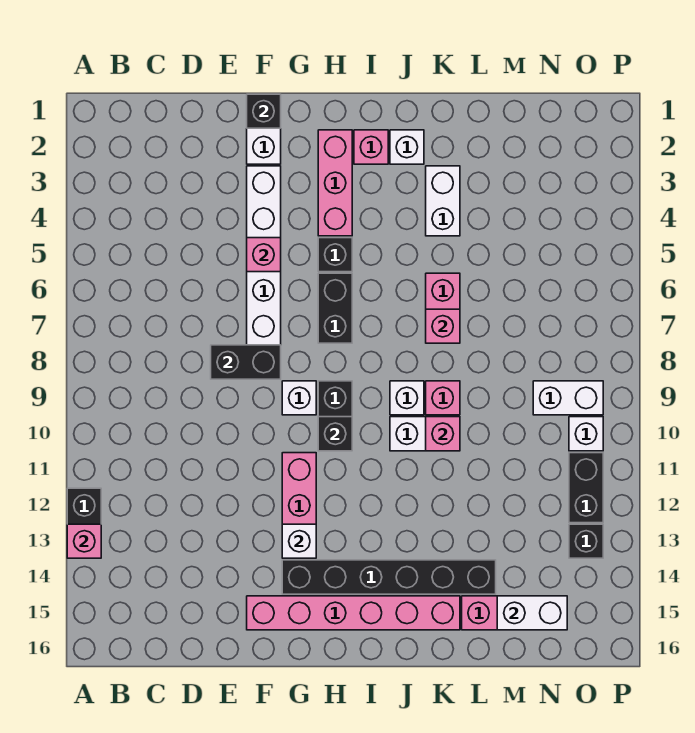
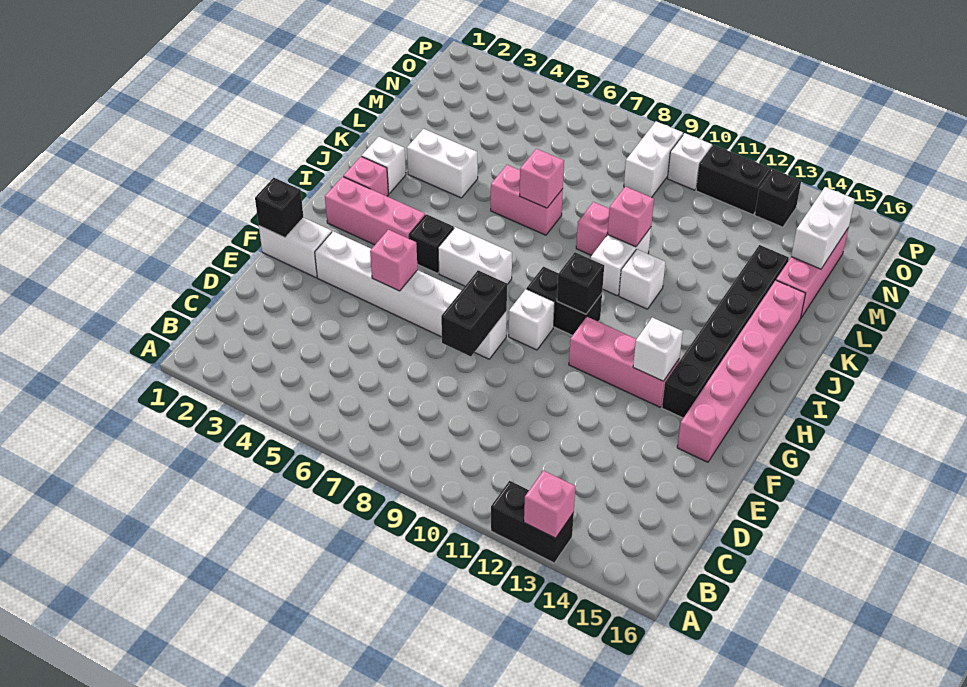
black brick H6:H7 level 1 -> white brick H6:H7 level 1
white brick J9 level 1 -> white brick J11 level 1

